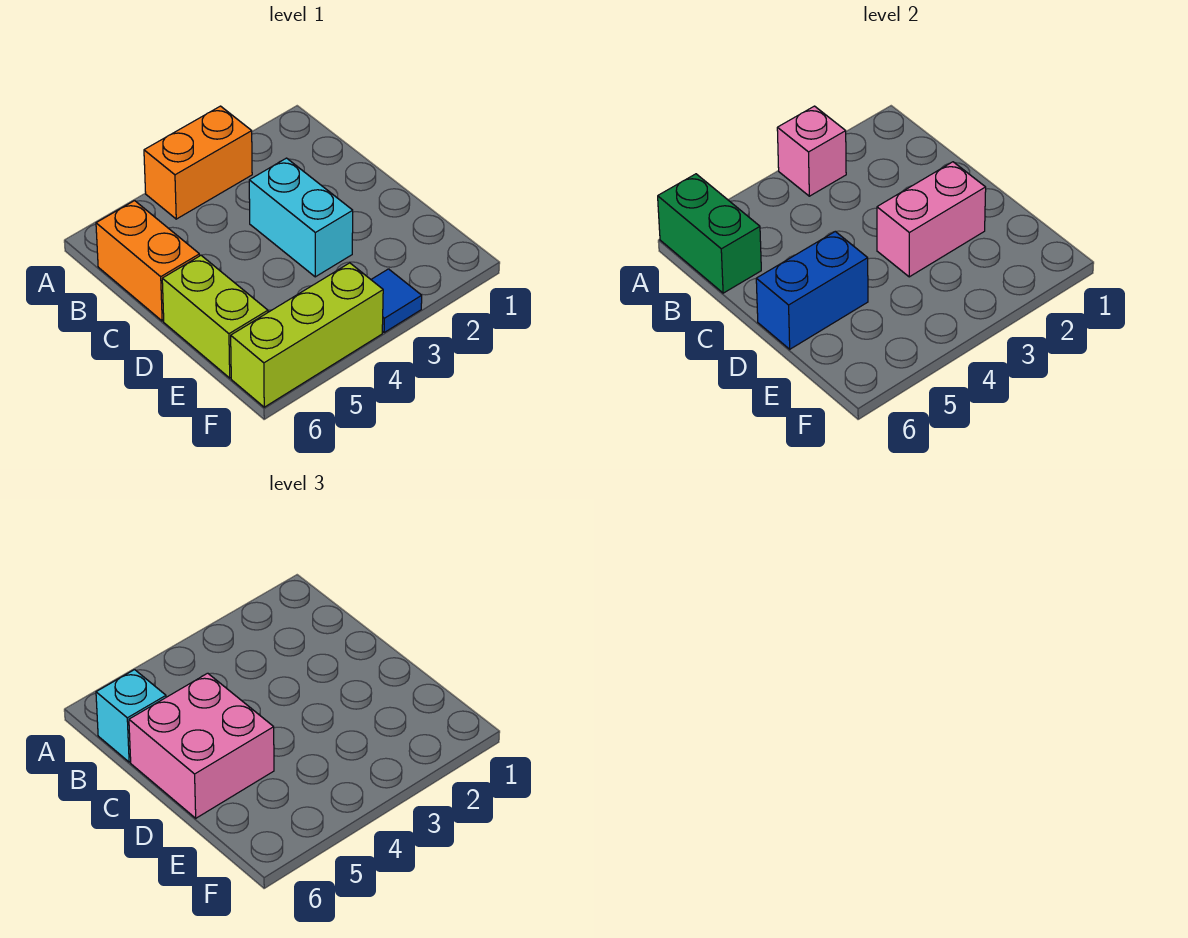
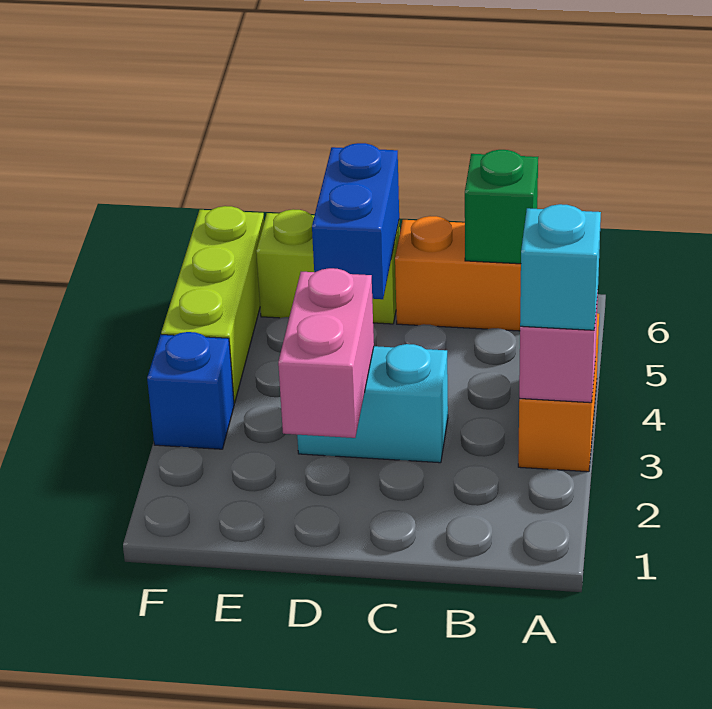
green brick A6:B6 level 2 -> green brick B6 level 2
cyan brick B6 level 3 -> cyan brick A3 level 3
pink brick C5:D6 level 3 -> none
blue tile F3 level 1 -> blue brick F3 level 1

